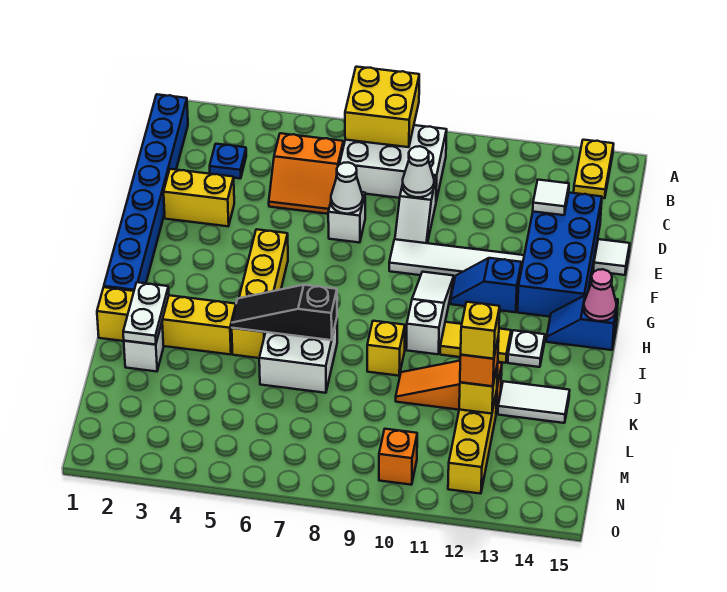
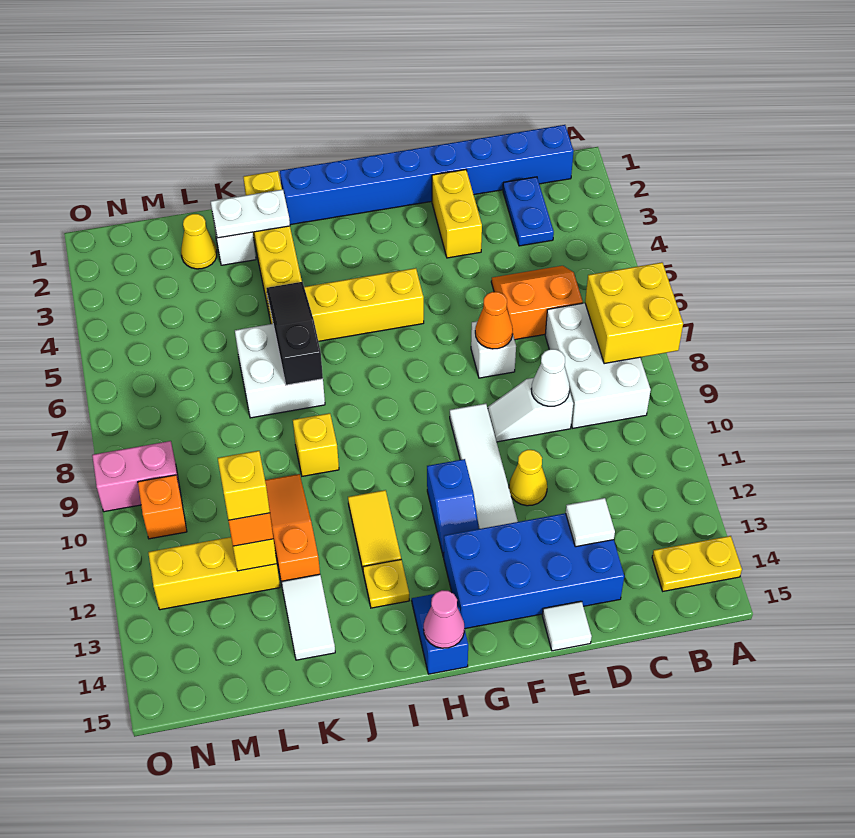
blue plate C3 level 1 -> blue plate C2:C3 level 1
orange slope C5:D6 level 1 top C -> orange slope C5:D6 level 1 top 6
white cone E7 level 2 -> orange cone E7 level 2
none -> yellow cone E11 level 1
white slope G10:I10 level 1 top I -> none
blue slope G11:G12 level 1 top 12 -> blue slope G11:G12 level 1 top 11
white plate I13 level 1 -> yellow plate I13 level 1
none -> yellow cone L2 level 1
none -> pink brick N9:O9 level 1

